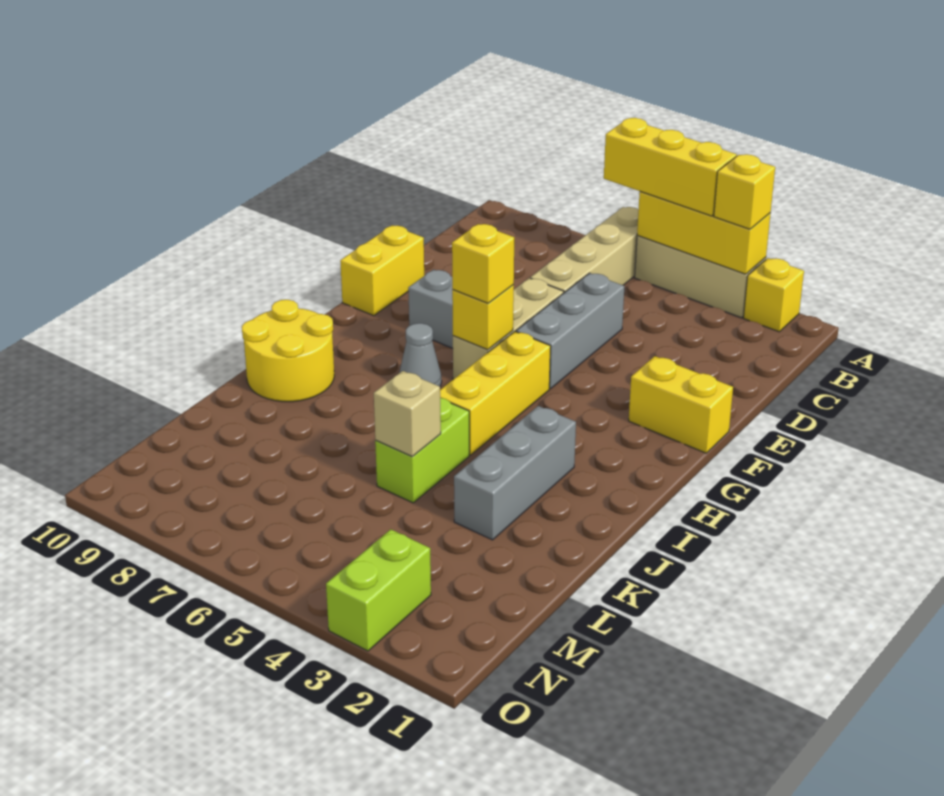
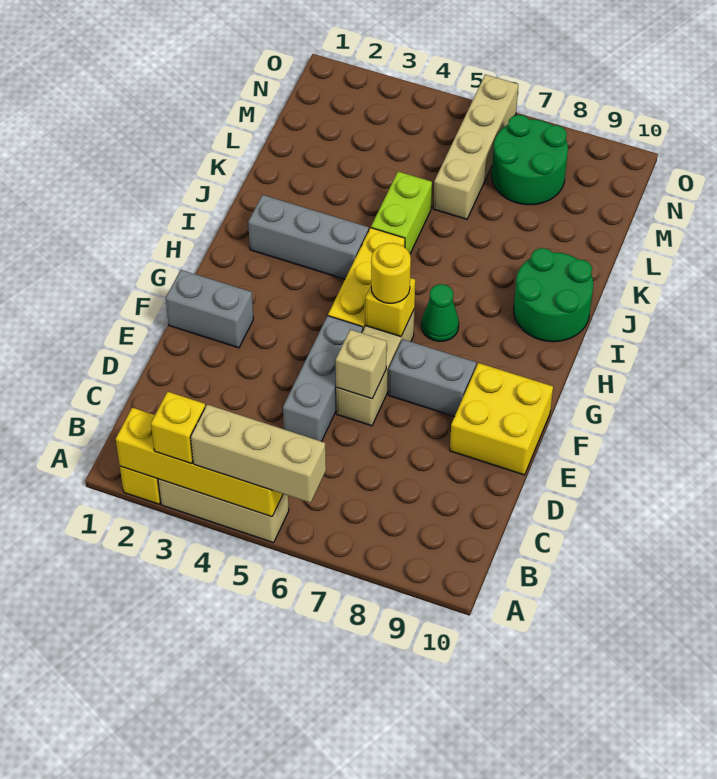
yellow brick A3:A5 level 2 -> yellow brick A2:A5 level 2
yellow brick A4:A6 level 3 -> tan brick A4:A6 level 3
tan brick A6:D6 level 1 -> tan brick L6:O6 level 1
yellow brick E10:F10 level 1 -> yellow brick E9:F10 level 1
yellow brick F1:F2 level 1 -> grey brick F1:F2 level 1
yellow brick G6 level 3 -> yellow round brick G6 level 3
grey cone H7 level 1 -> green cone H7 level 1
grey brick I3:K3 level 1 -> grey brick I2:I4 level 1
yellow round brick I9:J10 level 1 -> green round brick I9:J10 level 1
tan brick K5 level 2 -> tan brick E6 level 2
none -> green round brick M7:N8 level 1
lime brick N3:O3 level 1 -> none

